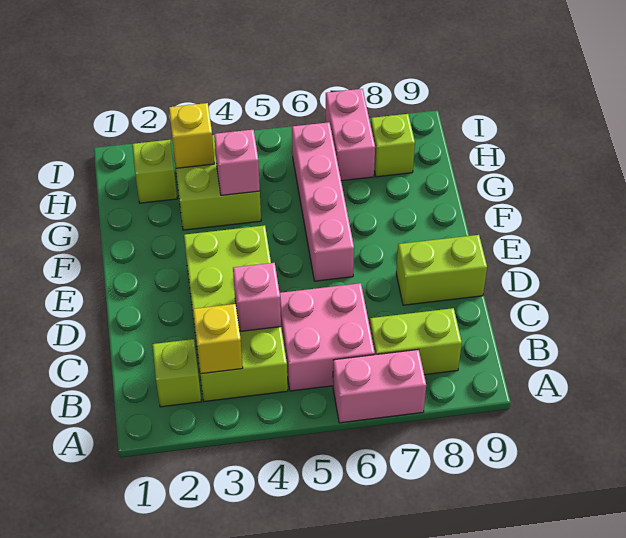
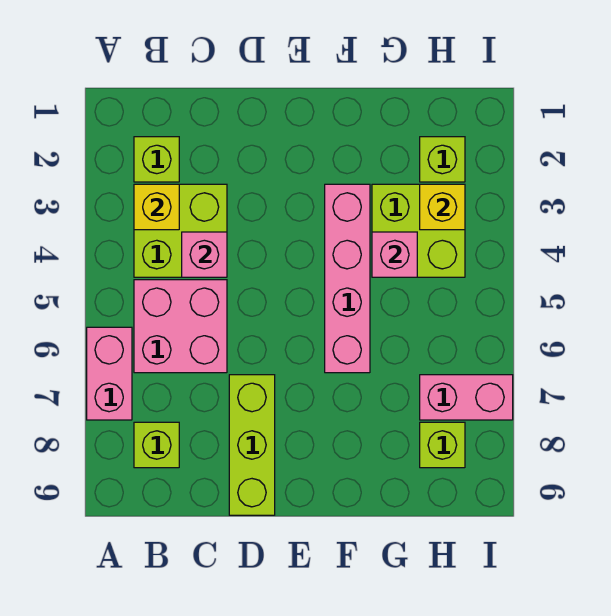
lime brick B3:E4 level 1 -> lime brick B3:C4 level 1
lime brick B7:B8 level 1 -> lime brick B8 level 1
lime brick D8:D9 level 1 -> lime brick D7:D9 level 1
pink brick E6:H6 level 1 -> pink brick F3:F6 level 1

